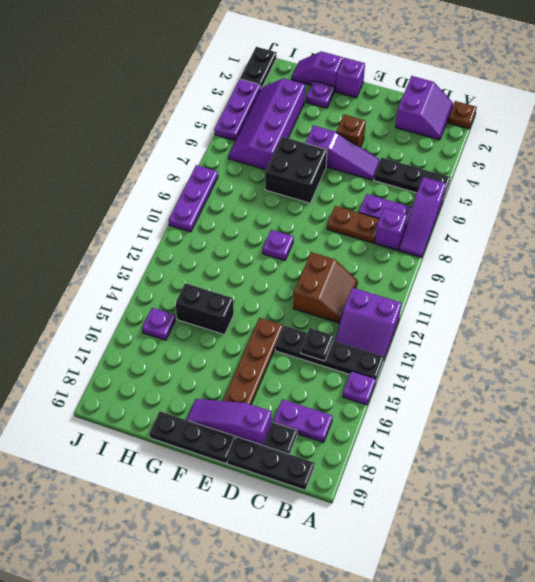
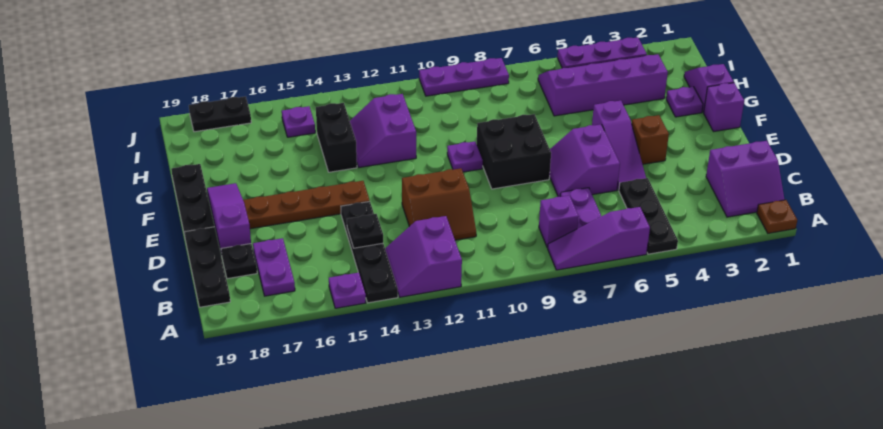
brown plate C8:D8 level 1 -> none
none -> purple slope D6:E7 level 1 top 6
black brick F6:G7 level 1 -> black brick E8:F9 level 1
none -> purple slope G12:H13 level 1 top 12
black plate J1:J2 level 1 -> black plate J17:J18 level 1

